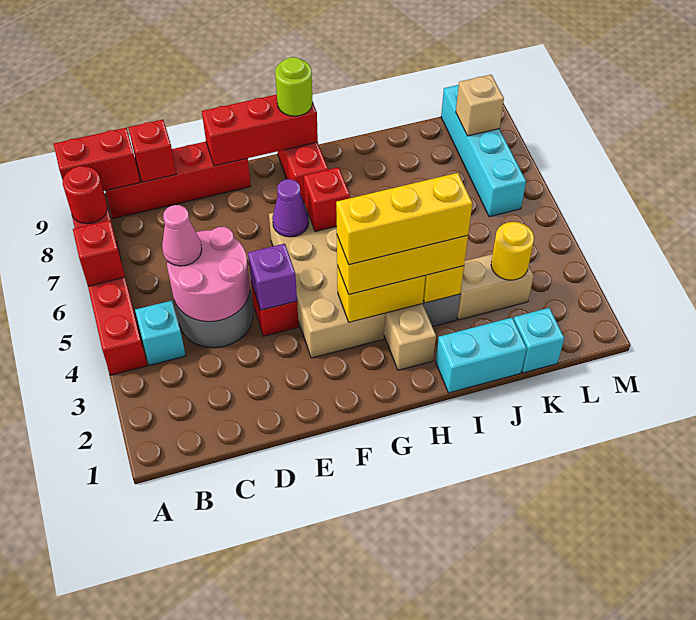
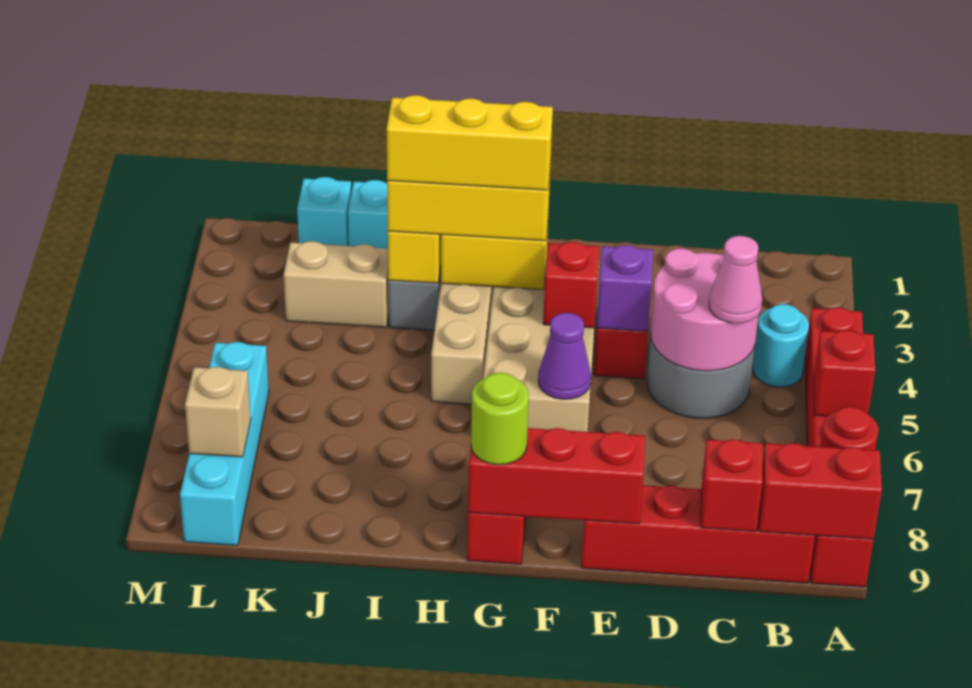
cyan brick B4 level 1 -> cyan round brick B4 level 1
red brick G6 level 2 -> red brick F4 level 2
yellow round brick K3 level 2 -> none

